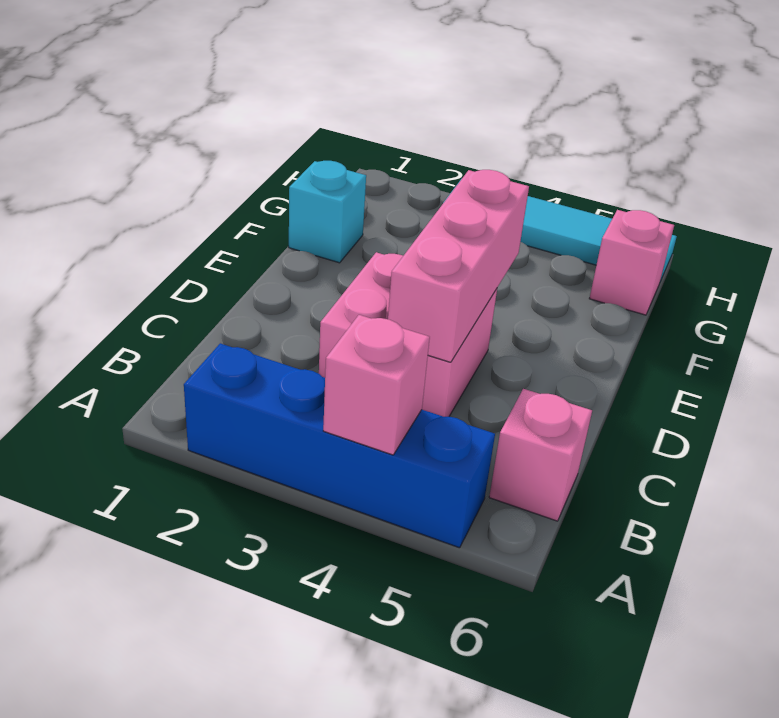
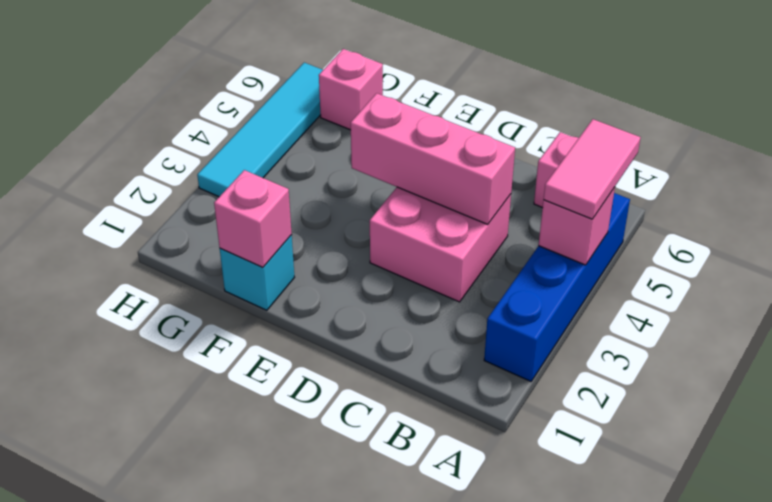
none -> pink tile A4:A5 level 3
none -> pink brick F1 level 2

